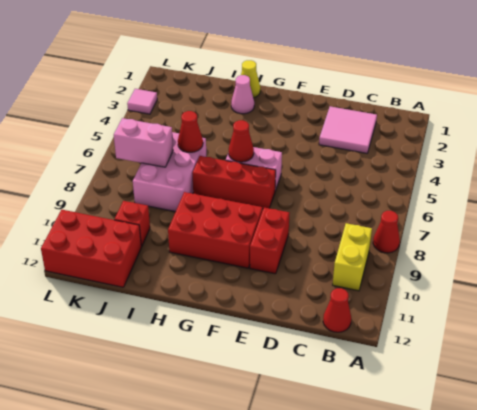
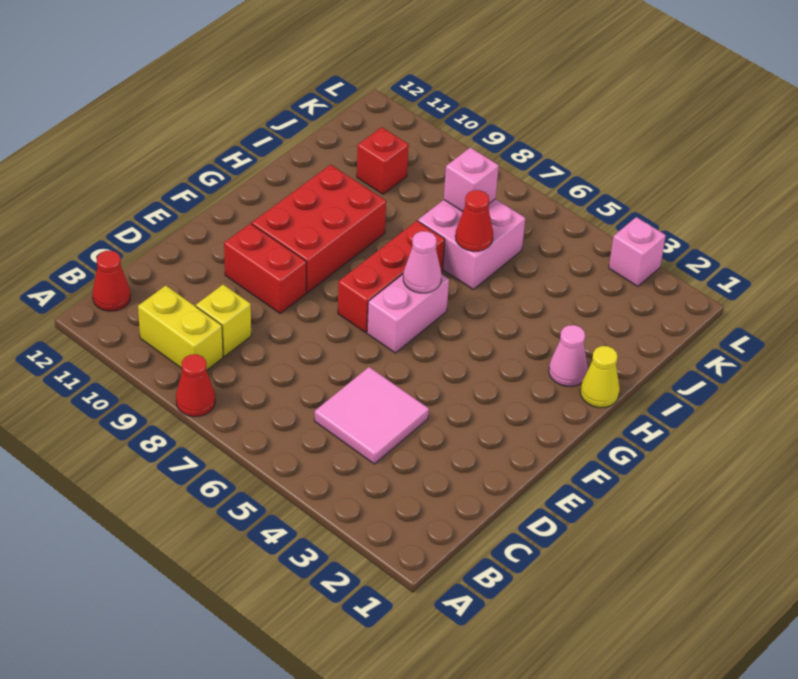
pink tile C2:D3 level 1 -> pink tile C4:D5 level 1
none -> yellow brick C9 level 1
red cone G6 level 2 -> pink cone G6 level 2
pink brick I6:J8 level 1 -> pink brick I6:J7 level 1
pink brick J7:K7 level 2 -> pink brick J7 level 2
red brick J11:L12 level 1 -> none
pink tile L3 level 1 -> pink brick L3 level 1

